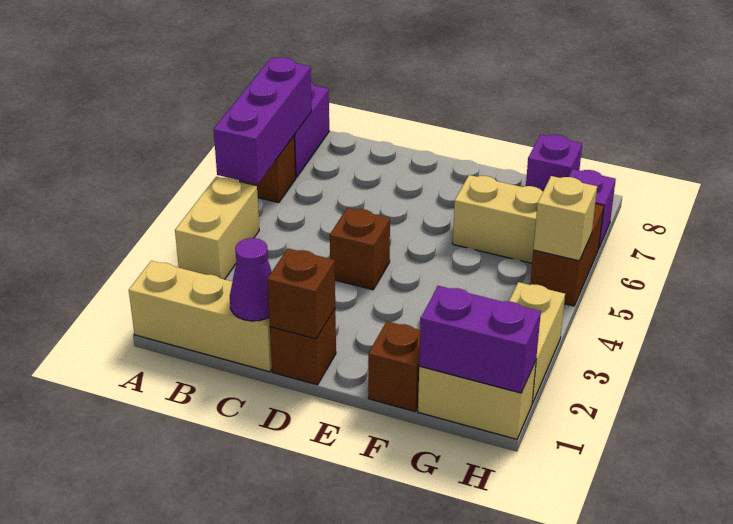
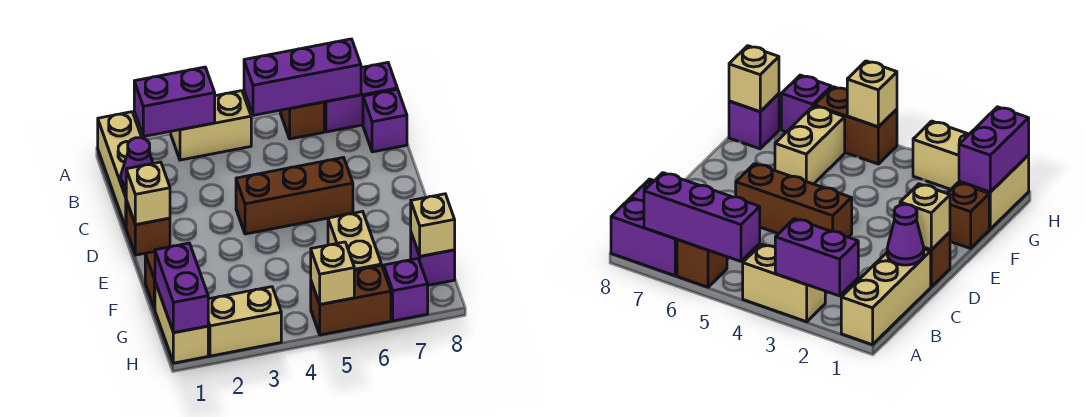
none -> purple brick A2:A3 level 2
none -> purple brick B8 level 1
brown brick D1 level 2 -> tan brick D1 level 2
brown brick D4 level 1 -> brown brick D4:D6 level 1
none -> tan brick G8 level 2

